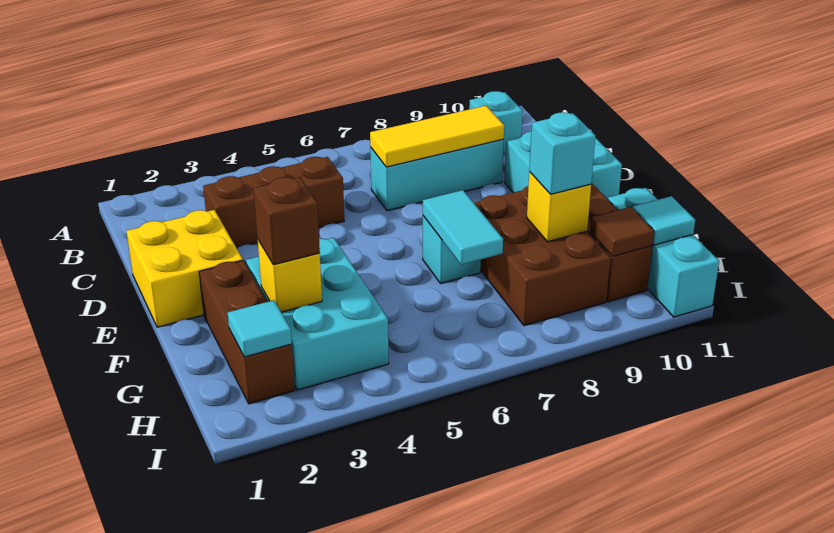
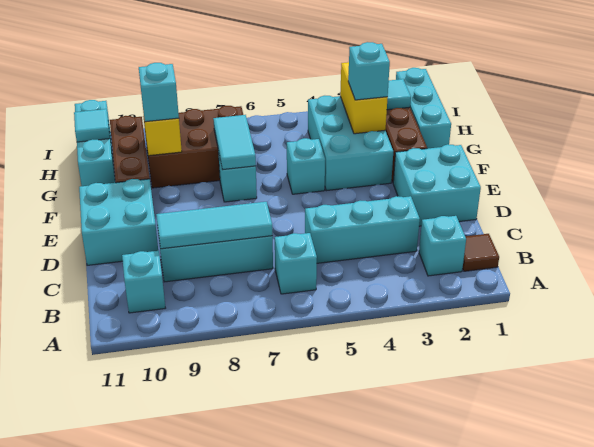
none -> cyan brick B2 level 1
none -> cyan brick B6 level 1
brown brick C3:C5 level 1 -> cyan brick C3:C5 level 1
yellow tile C7:C9 level 2 -> cyan tile C7:C9 level 2
yellow brick D1:E2 level 1 -> cyan brick D1:E2 level 1
none -> cyan brick F5 level 1
brown brick F8:H9 level 1 -> brown brick G7:H9 level 1
none -> cyan brick G1:I1 level 1
yellow brick G3 level 2 -> yellow brick G3:H3 level 2
brown brick G3 level 3 -> cyan brick G3 level 3
brown tile H10 level 2 -> brown tile B1 level 1

